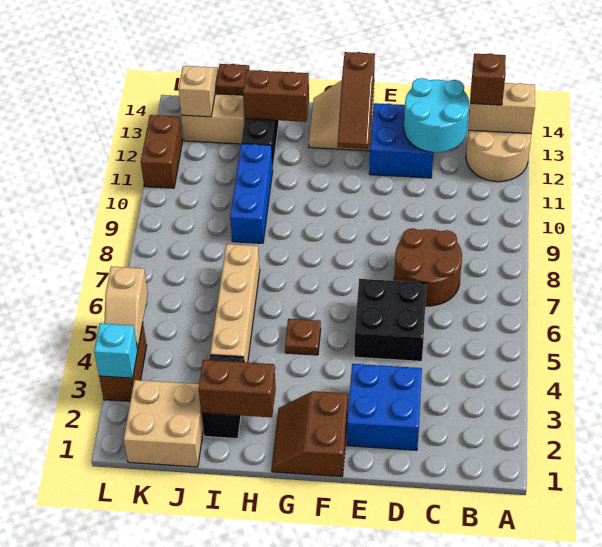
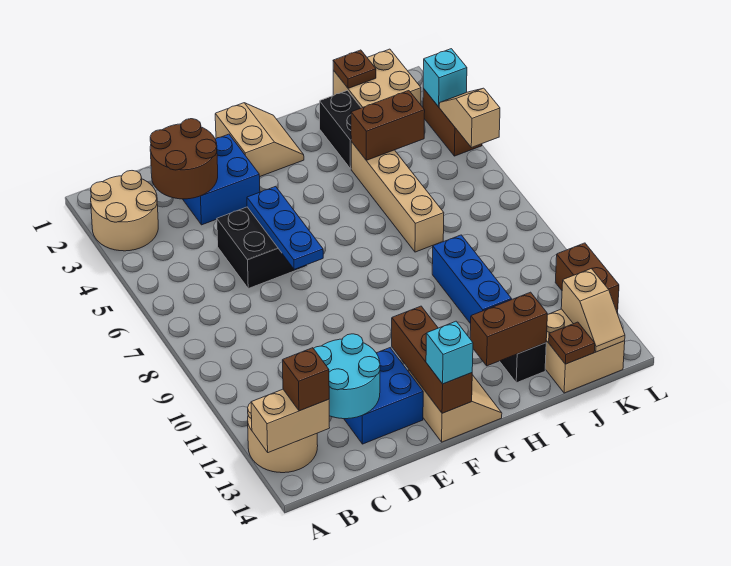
none -> tan round brick A2:B3 level 1
brown round brick C7:D8 level 1 -> brown round brick C2:D3 level 2
none -> blue plate E5:E7 level 2
brown slope F1:G2 level 1 top F -> tan slope F1:G2 level 1 top F
brown slope F12:F14 level 2 top 14 -> brown brick F12:F14 level 2
none -> cyan brick F14 level 3
brown plate G5 level 1 -> brown plate J1 level 2
brown brick H2:I2 level 2 -> brown brick I4:J4 level 2

